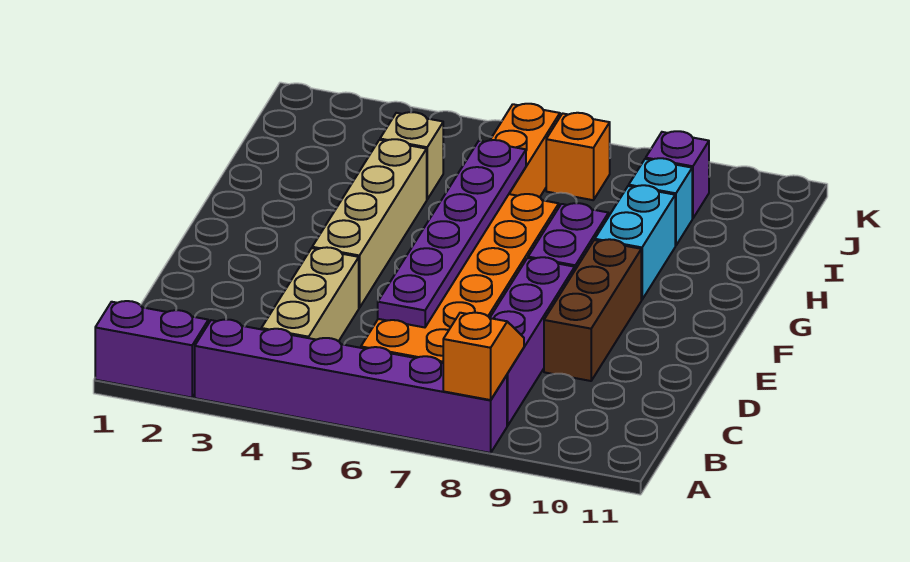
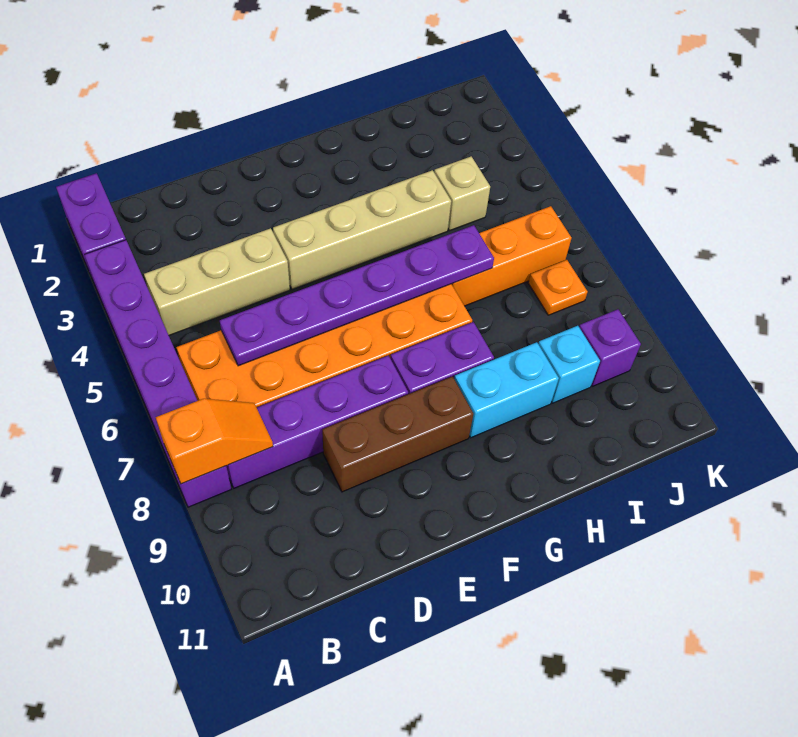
orange brick J7 level 1 -> orange plate J7 level 1

